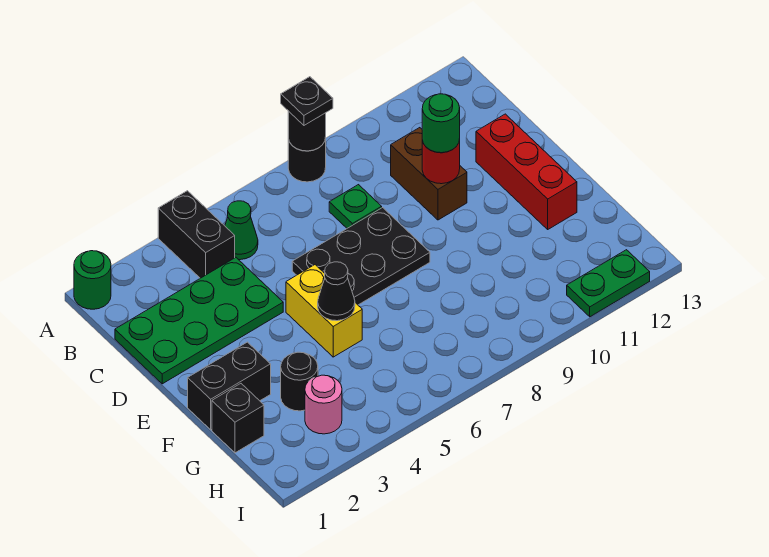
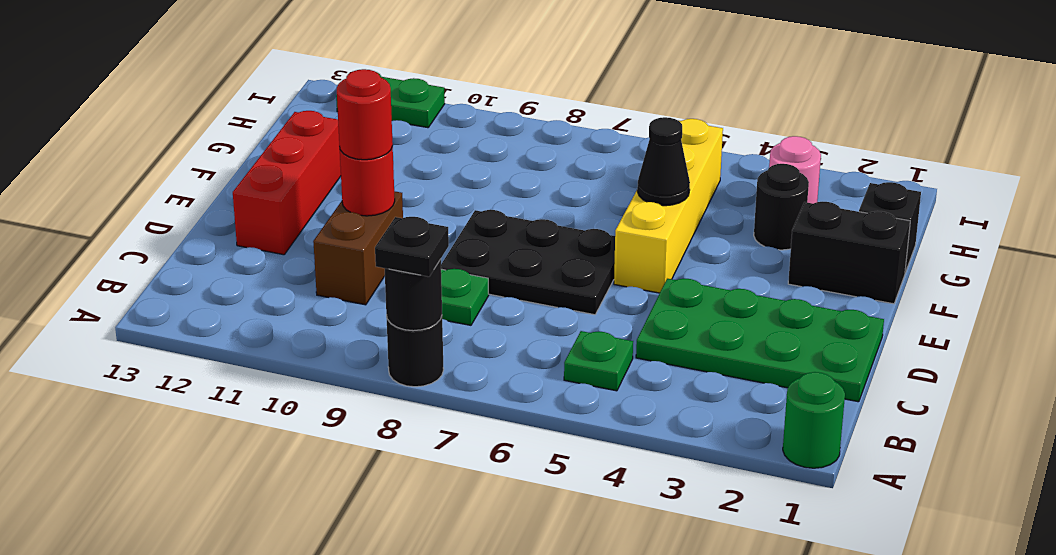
black brick A4:B4 level 1 -> none
green cone B5 level 1 -> green plate B5 level 1
green round brick D10 level 3 -> red round brick D10 level 3
yellow brick E5:F5 level 1 -> yellow brick E5:H5 level 1

